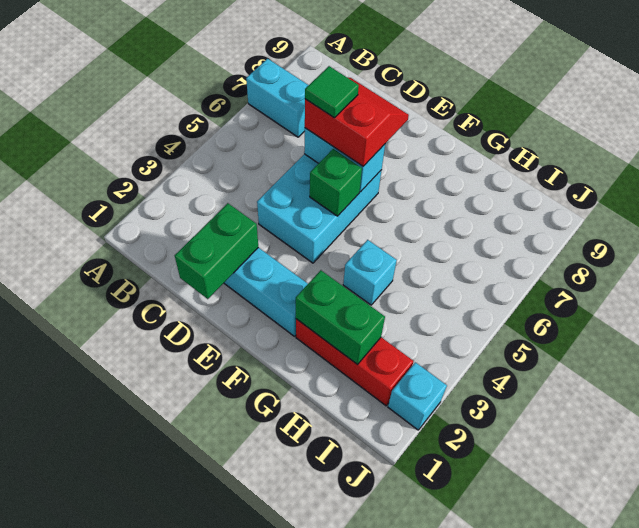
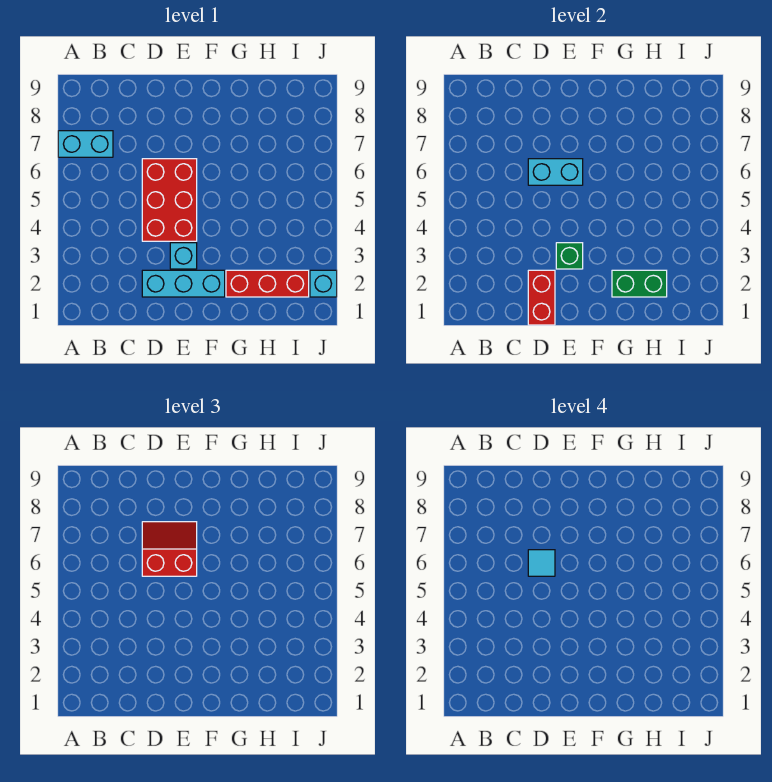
green brick D1:D2 level 2 -> red brick D1:D2 level 2
cyan brick D4:E6 level 1 -> red brick D4:E6 level 1
green tile D6 level 4 -> cyan tile D6 level 4
green brick E5 level 2 -> green brick E3 level 2
cyan brick G4 level 1 -> cyan brick E3 level 1

